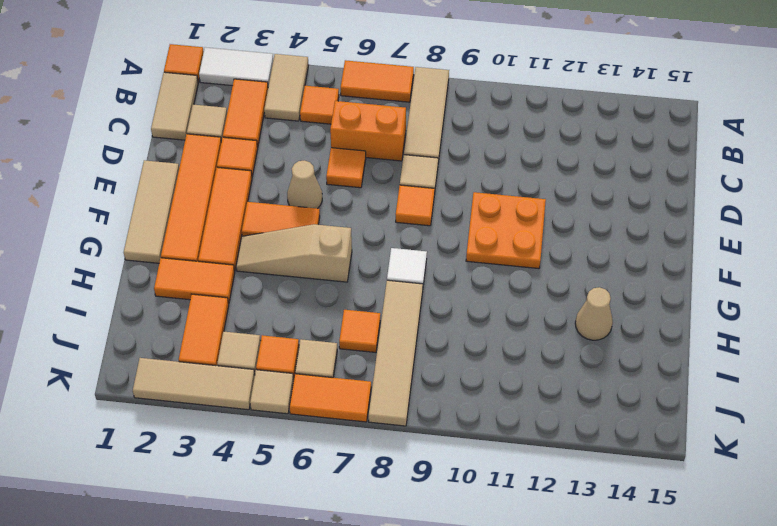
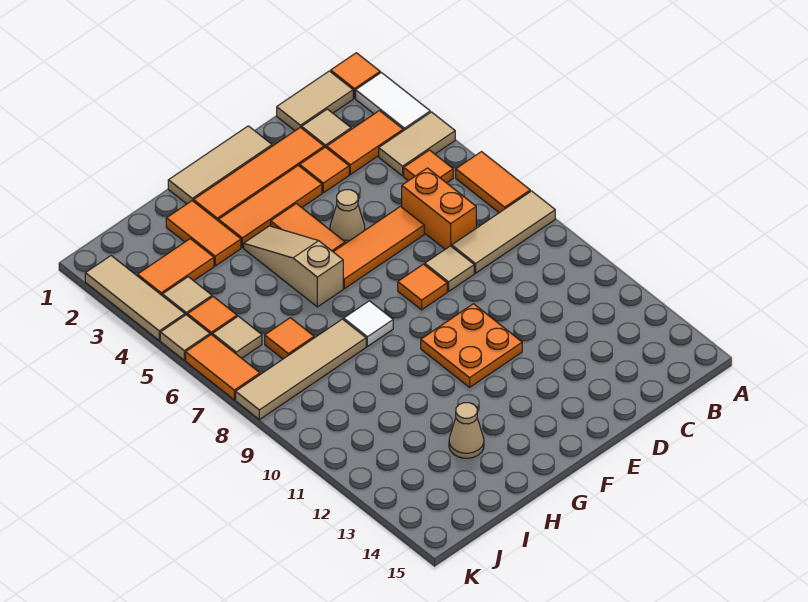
orange tile D6 level 1 -> orange tile D6:F6 level 1

